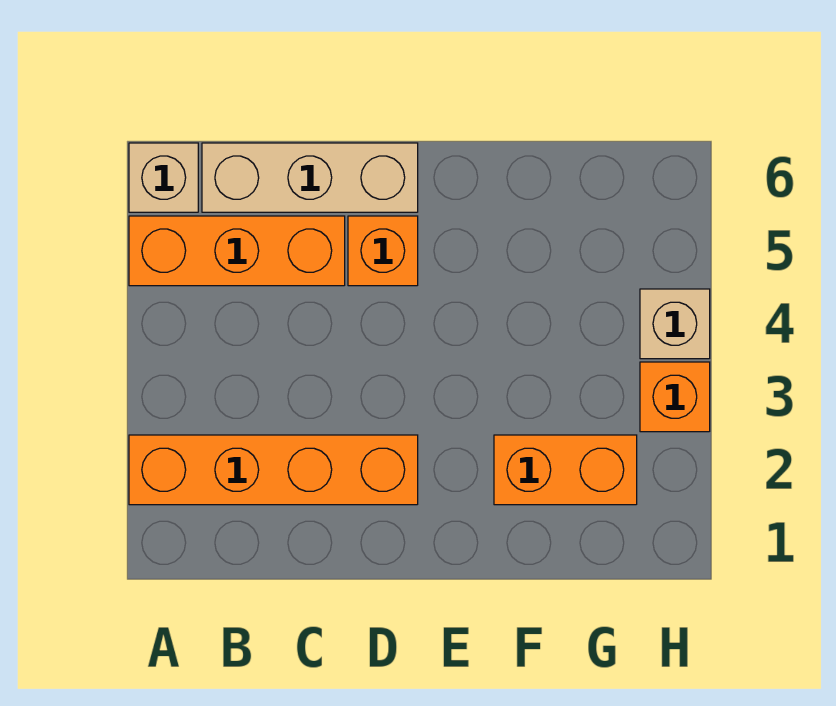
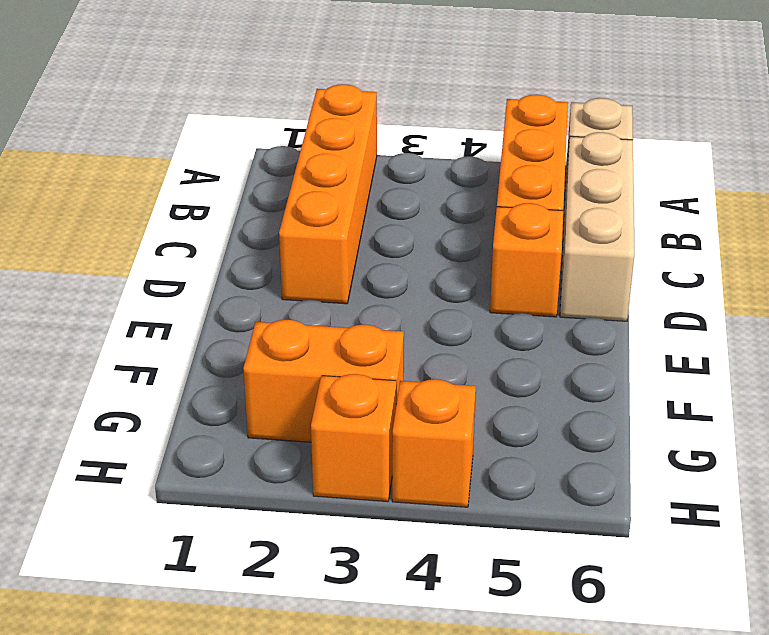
orange brick F2:G2 level 1 -> orange brick G2:G3 level 1
tan brick H4 level 1 -> orange brick H4 level 1

